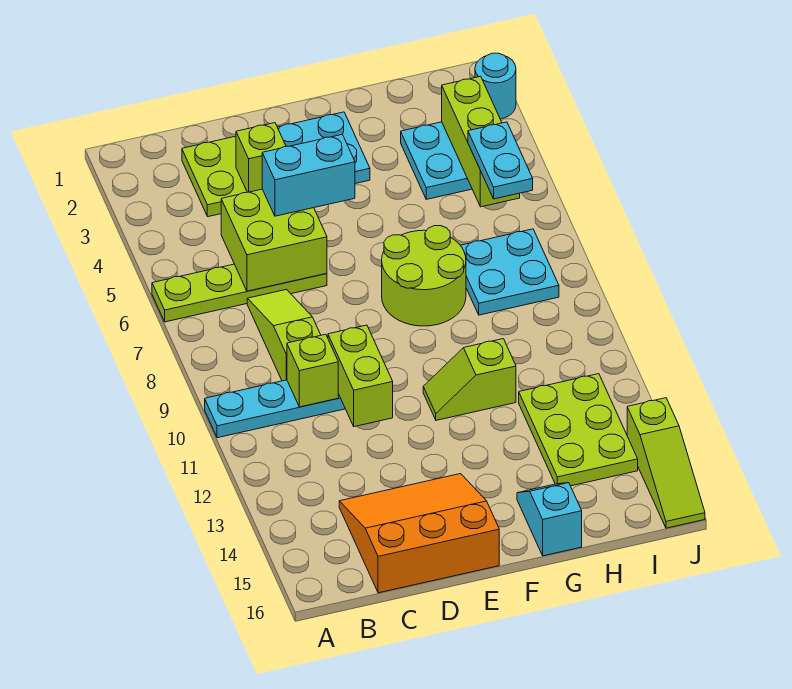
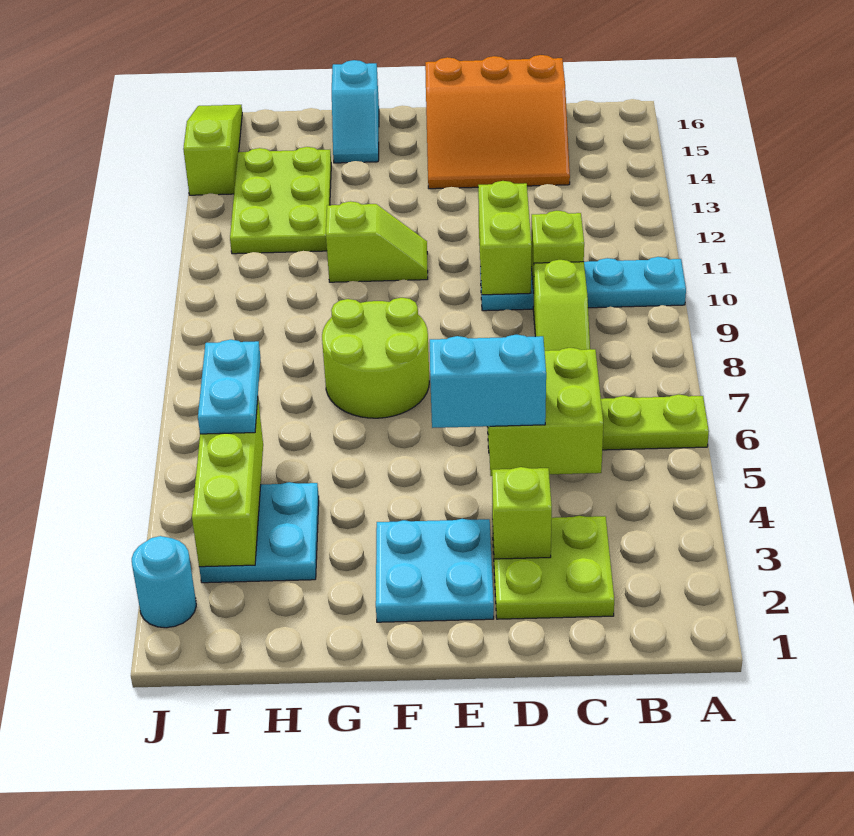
cyan plate H7:I8 level 1 -> none

